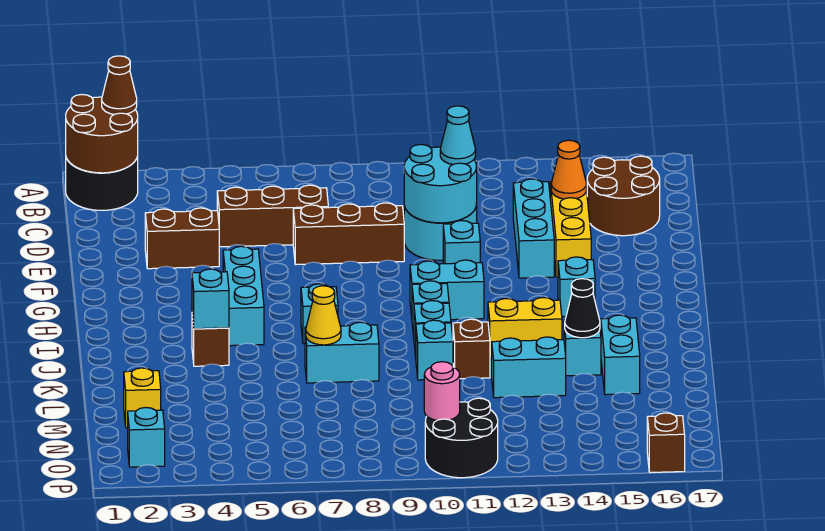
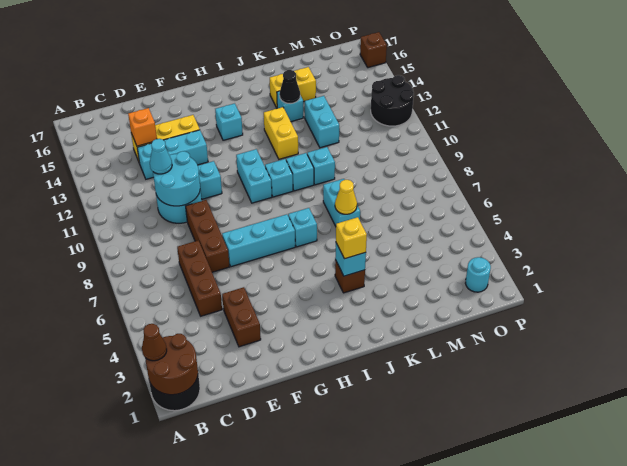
brown round brick C15:D16 level 1 -> none
orange cone D14 level 2 -> orange brick D14 level 2
cyan brick G5:I5 level 1 -> cyan brick F7:H7 level 1
brown brick K11 level 1 -> none
cyan brick K15:L15 level 1 -> yellow brick K15:L15 level 1
yellow brick M2 level 1 -> yellow brick J4 level 3
cyan brick O2 level 1 -> cyan round brick O2 level 1
black round brick O10:P11 level 1 -> black round brick O12:P13 level 1
pink round brick O10 level 2 -> none

